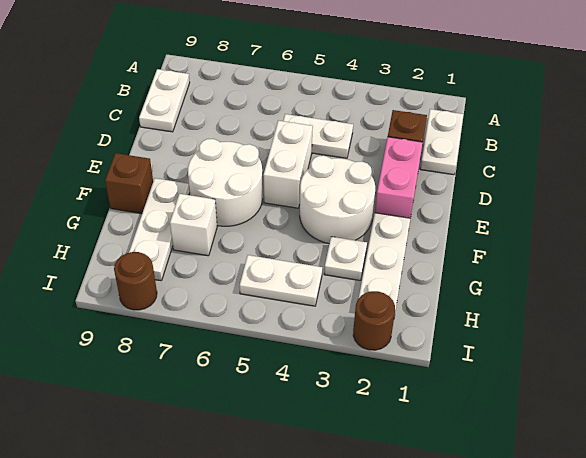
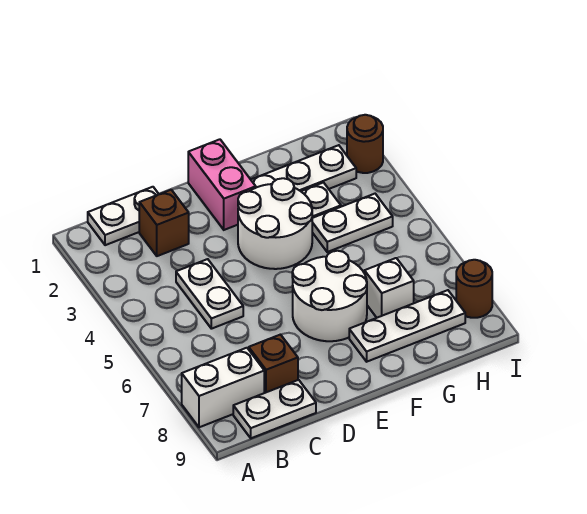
pink brick D2:E2 level 1 -> pink brick E1:E2 level 1
white brick D5:E5 level 1 -> white brick A8:B8 level 1
brown brick F9 level 1 -> brown brick C8 level 1
white plate H4:H5 level 1 -> white plate G4:H4 level 1

